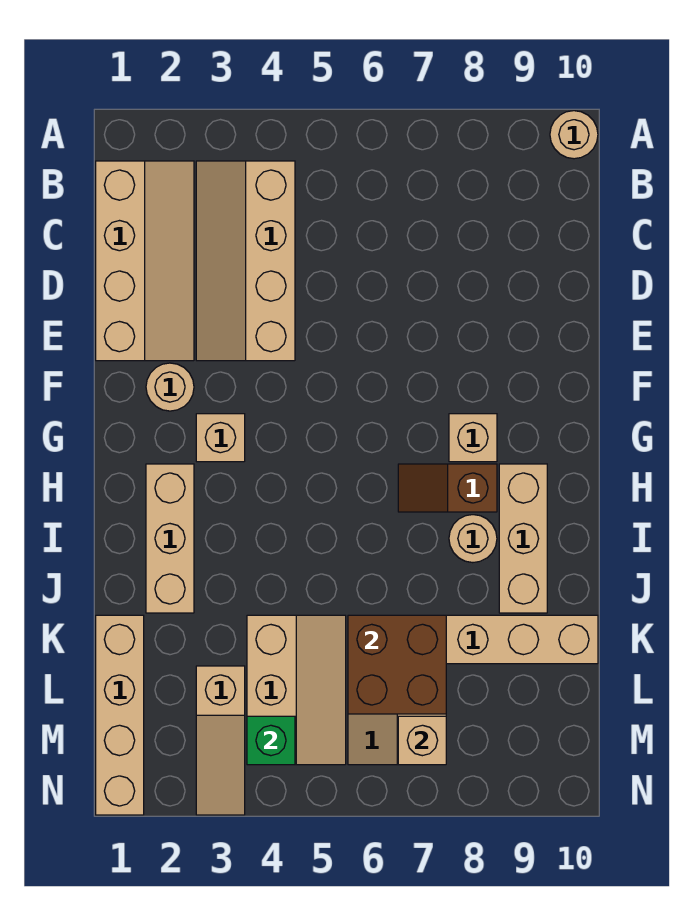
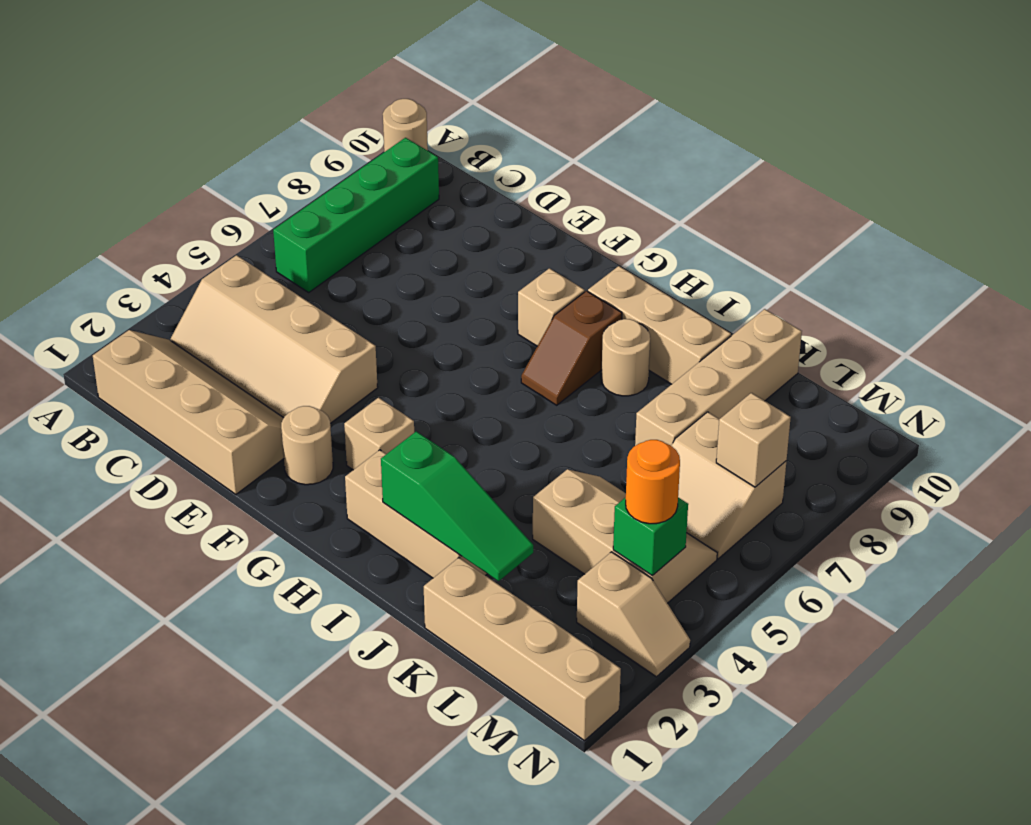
none -> green brick B6:B9 level 1
none -> green slope I2:K2 level 2 top I
brown brick K6:L7 level 2 -> none
tan slope L3:N3 level 1 top L -> tan slope M3:N3 level 1 top M
none -> orange round brick M4 level 3

